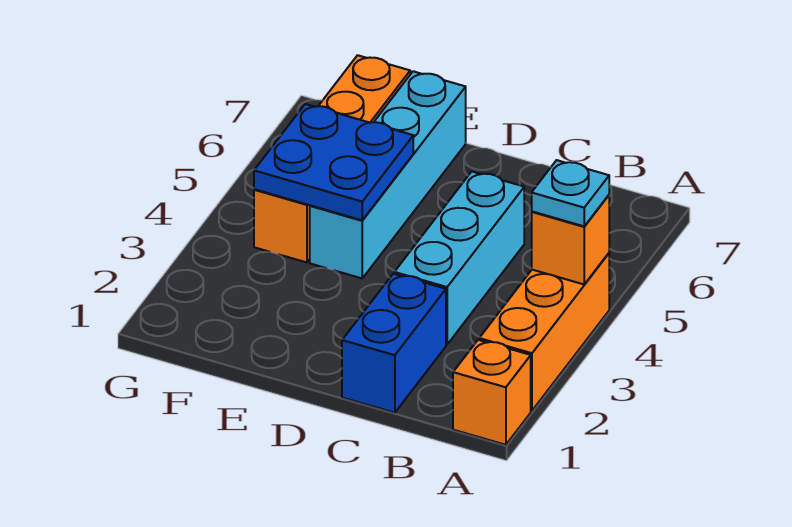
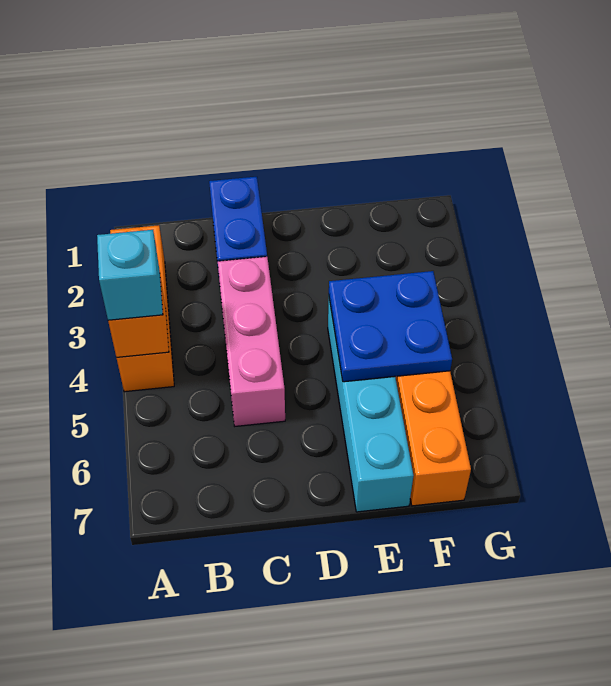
orange brick A1 level 1 -> none
cyan plate A4 level 3 -> cyan brick A4 level 3
cyan brick C3:C5 level 1 -> pink brick C3:C5 level 1

